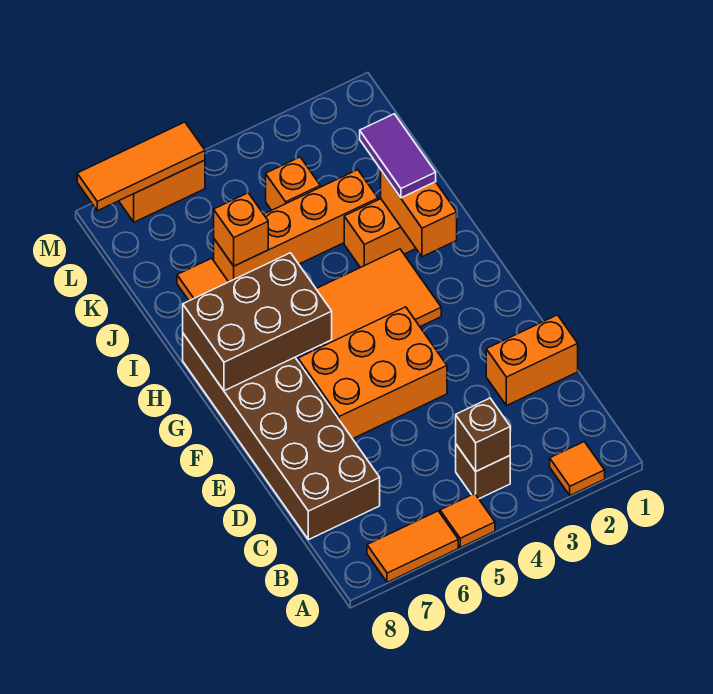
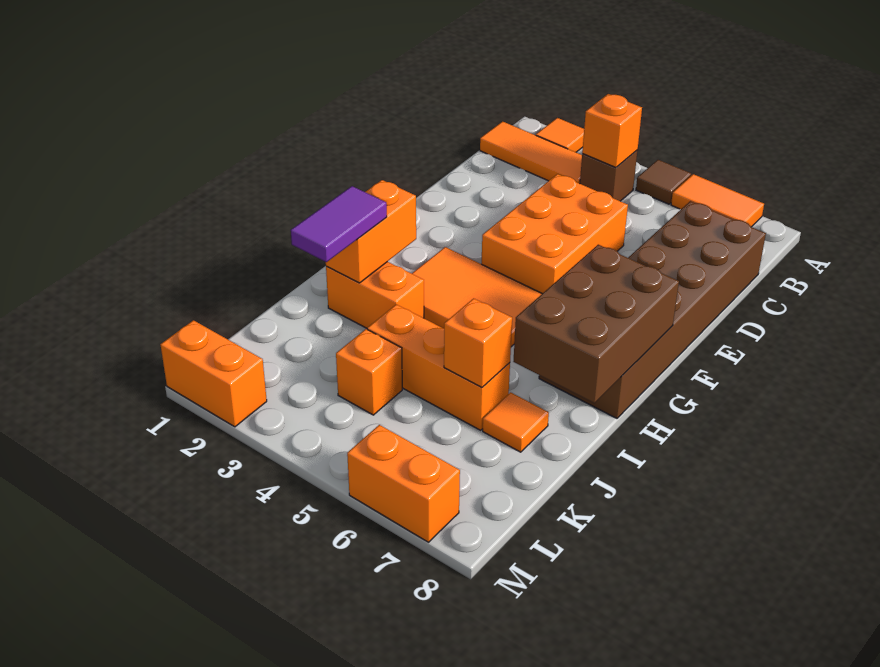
orange tile A5 level 1 -> brown tile A5 level 1
brown brick B4 level 2 -> orange brick B4 level 2
orange brick D1:D2 level 1 -> orange brick M1:M2 level 1
orange brick E4:F6 level 1 -> orange brick D4:F5 level 1
brown brick G6:H8 level 2 -> brown brick G7:I8 level 2
orange brick J3:J6 level 1 -> orange brick J4:J6 level 1
orange tile M6:M8 level 2 -> orange tile B1:B3 level 1

